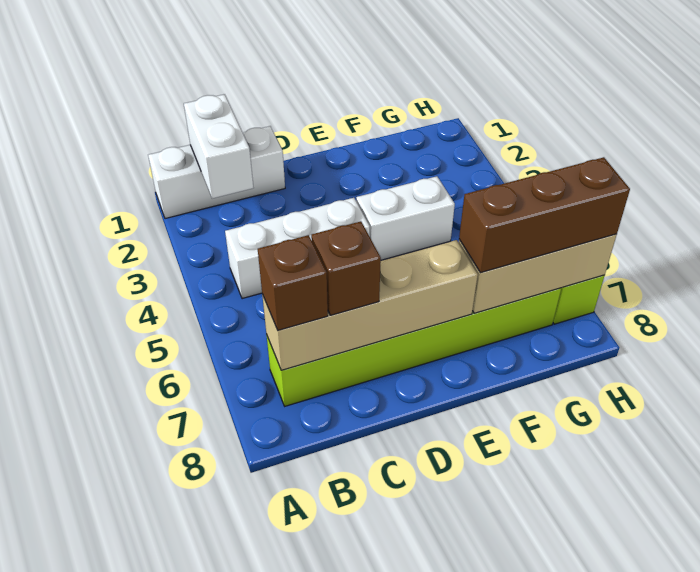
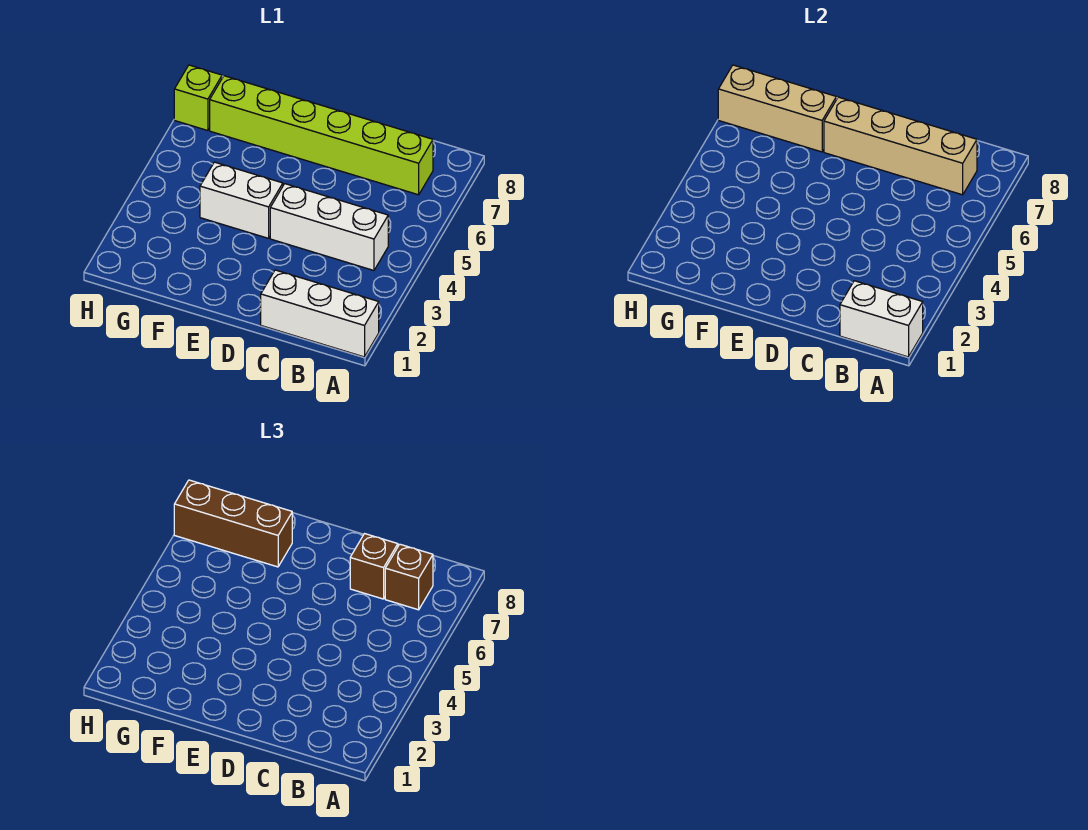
white brick B1:B2 level 2 -> white brick A1:B1 level 2

